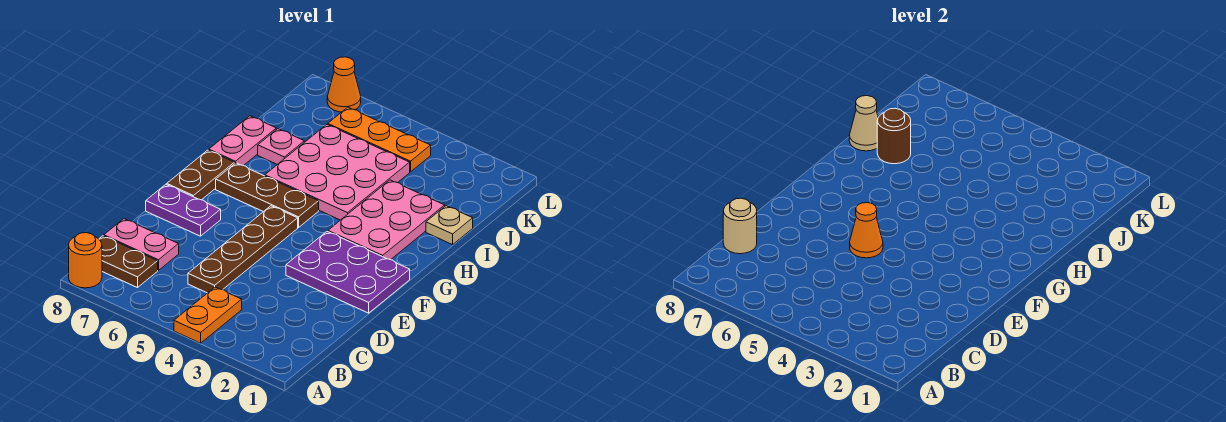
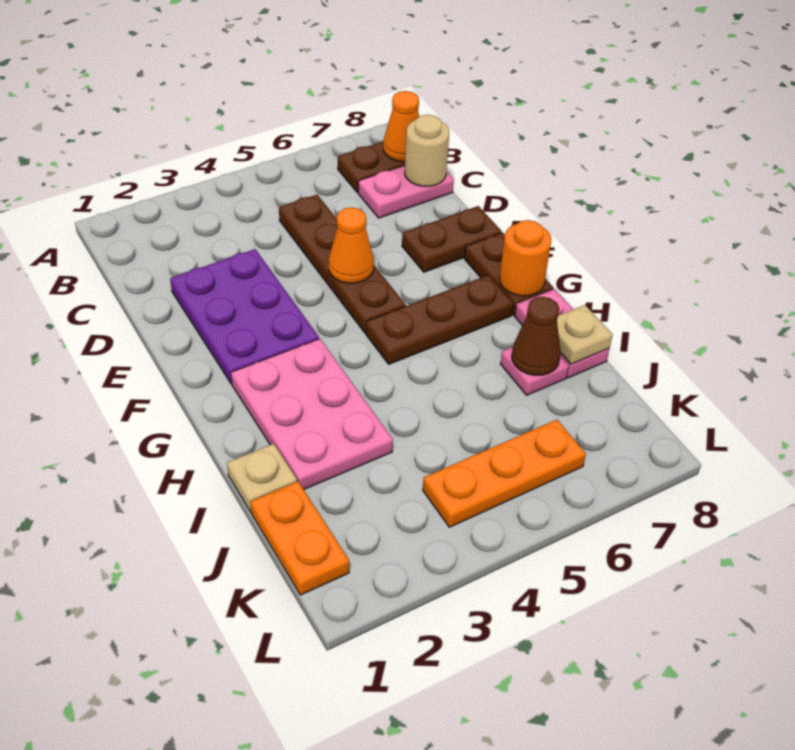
orange plate A4:B4 level 1 -> orange plate J1:K1 level 1
orange round brick A8 level 1 -> orange round brick G8 level 2
purple plate E1:F3 level 1 -> purple plate D2:F3 level 1
purple plate E7:E8 level 1 -> brown plate E7:E8 level 1
pink plate H4:J6 level 1 -> none
brown round brick I7 level 2 -> brown cone I7 level 2
tan cone I8 level 2 -> tan plate I8 level 2
orange cone L7 level 1 -> orange cone B8 level 2

